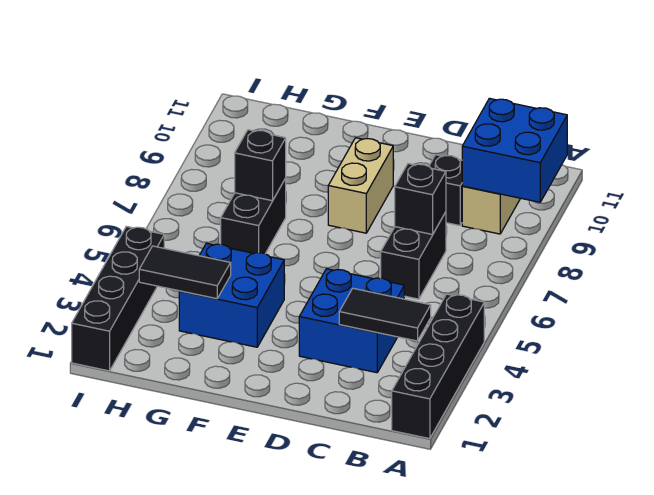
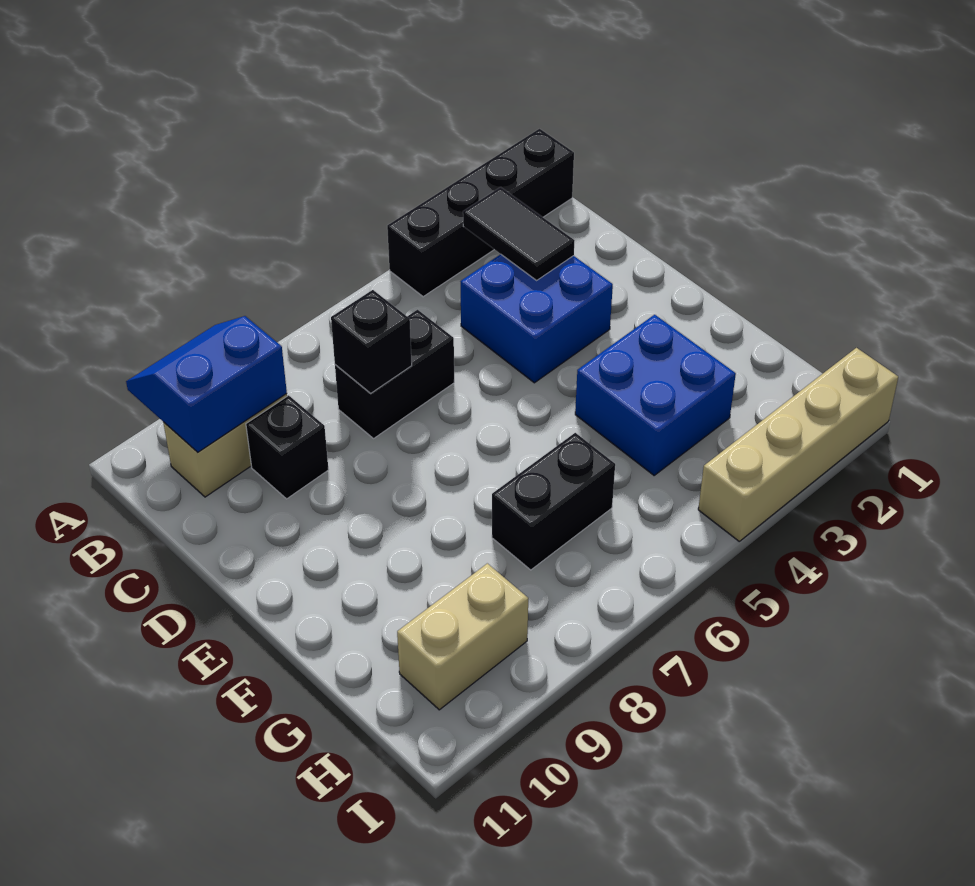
blue brick A9:B10 level 2 -> blue slope A9:B10 level 2 top B
tan brick E8:E9 level 1 -> tan brick H9:H10 level 1
black tile G3:H3 level 2 -> none
black brick G7 level 2 -> none
black brick I1:I4 level 1 -> tan brick I1:I4 level 1

